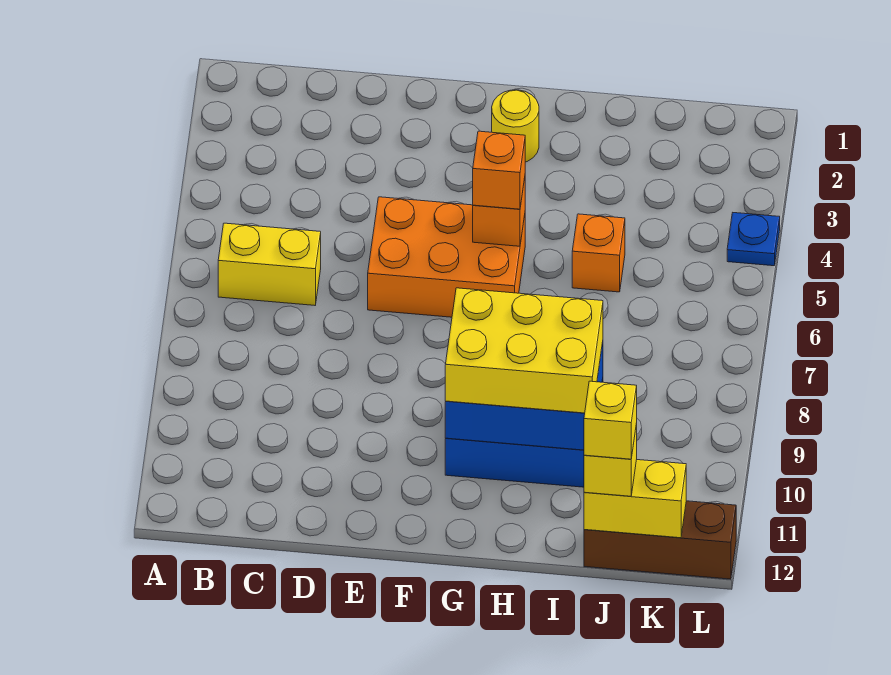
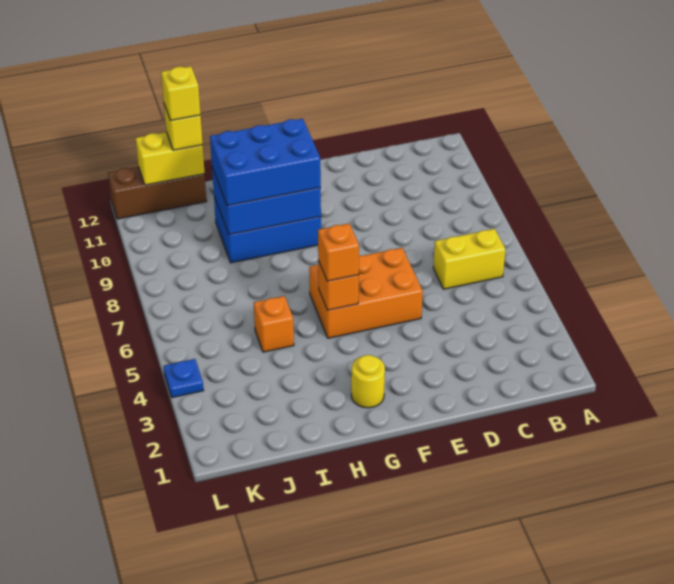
yellow brick G9:I10 level 3 -> blue brick G9:I10 level 3

